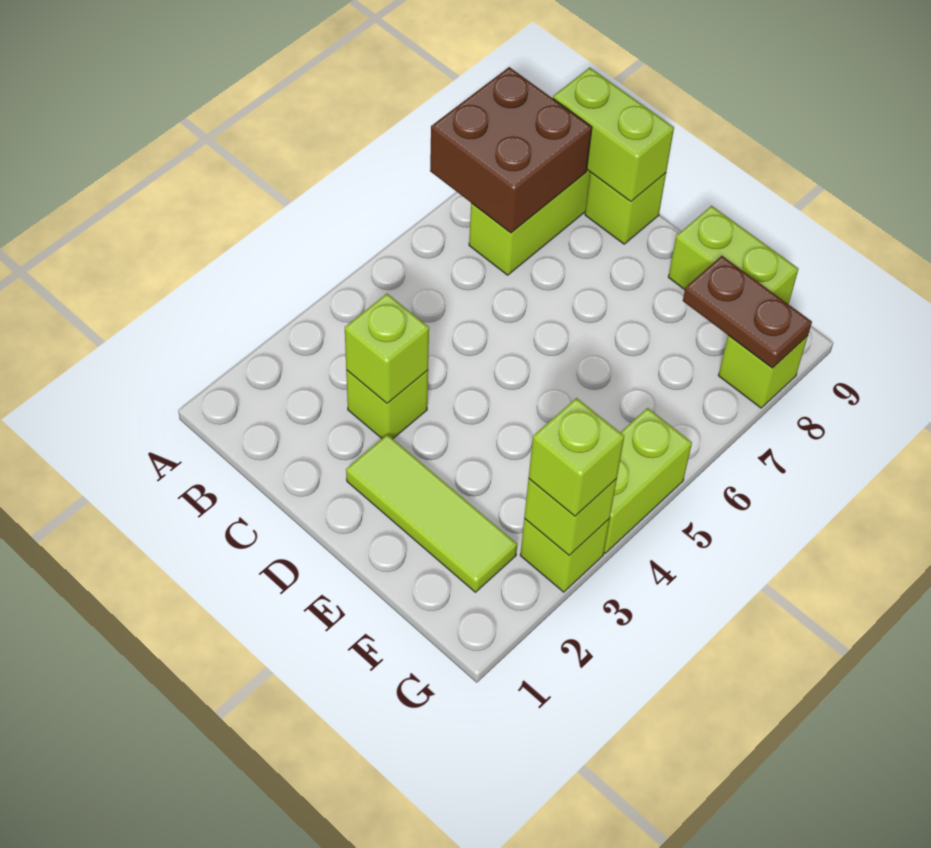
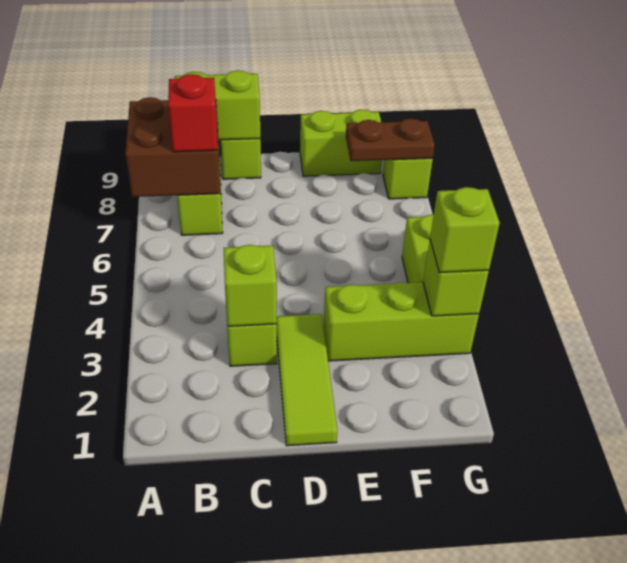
none -> red brick B7 level 3
lime tile D2:F2 level 1 -> lime tile D1:D3 level 1
lime brick G3 level 1 -> lime brick E3:G3 level 1

